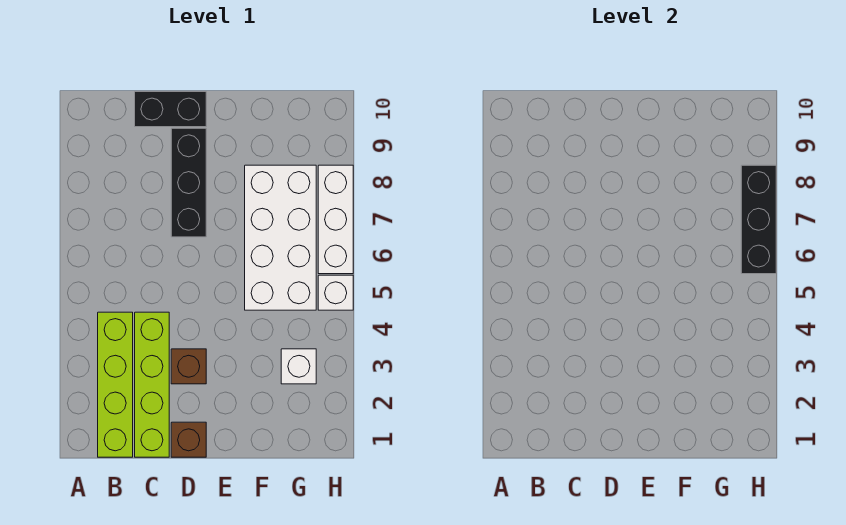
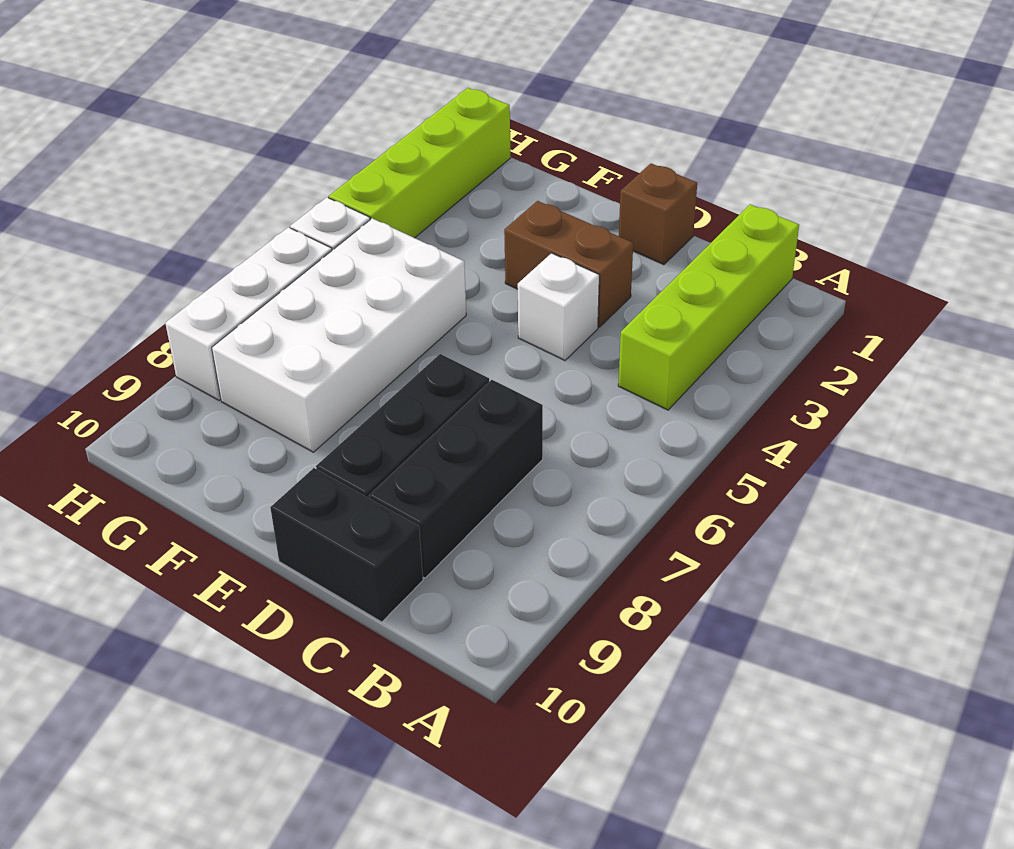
lime brick C1:C4 level 1 -> lime brick H1:H4 level 1
brown brick D3 level 1 -> brown brick D3:E3 level 1
white brick G3 level 1 -> white brick D4 level 1
black brick H6:H8 level 2 -> black brick C7:C9 level 1

